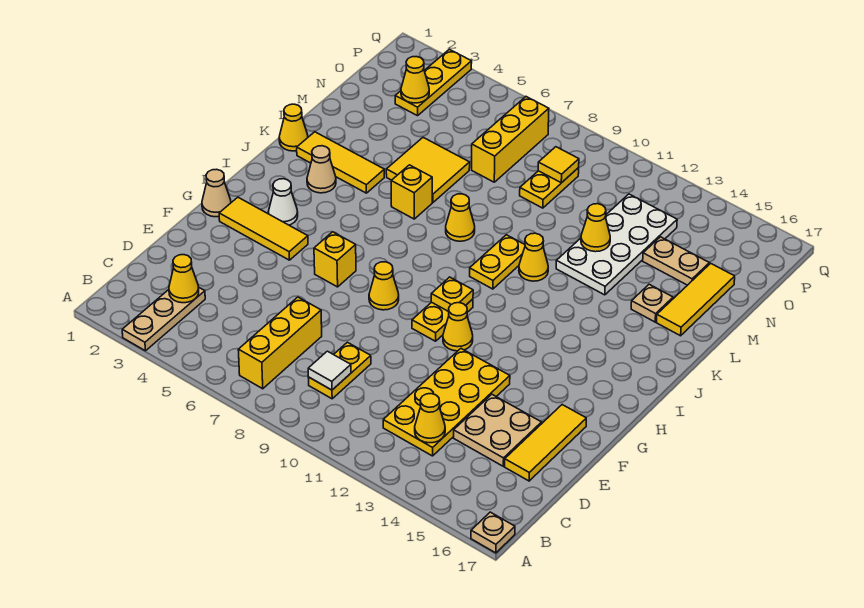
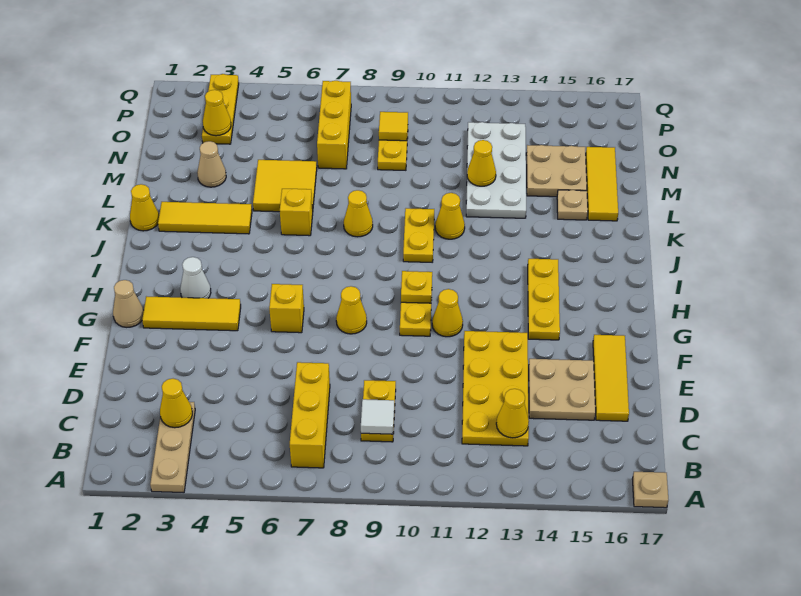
none -> yellow plate G14:I14 level 1
tan cone J3 level 1 -> tan cone M3 level 1
tan plate N14:N15 level 1 -> tan plate M14:N15 level 1

